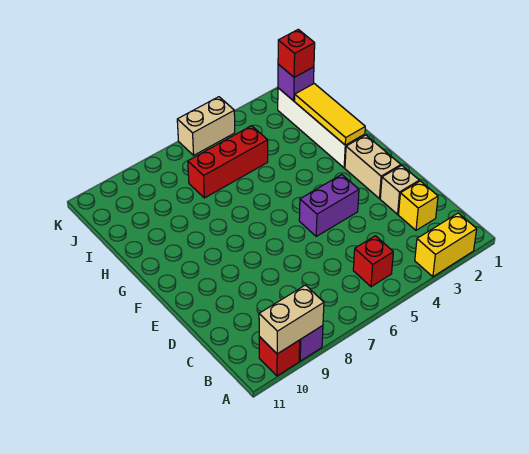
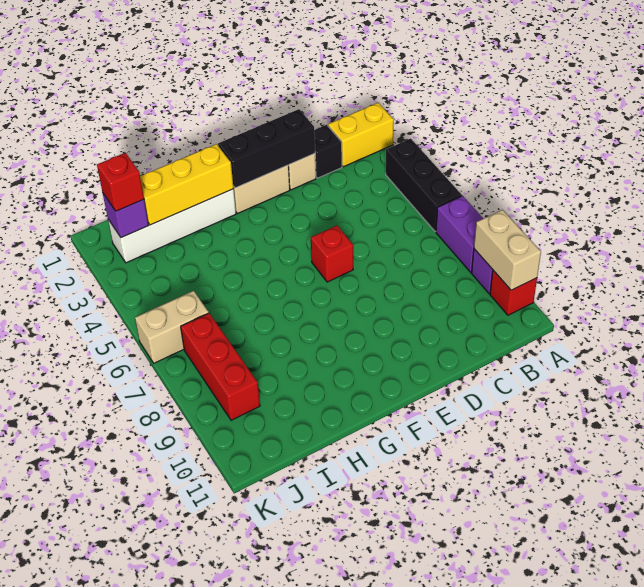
yellow brick A2:A3 level 1 -> yellow brick A2:B2 level 1
none -> black brick A4:A6 level 1
red brick B5 level 1 -> red brick E6 level 1
yellow brick C2 level 1 -> black brick C2 level 1
none -> black brick D2:F2 level 2
purple brick E4:E5 level 1 -> purple brick A7:A8 level 1
yellow tile G2:I2 level 2 -> yellow brick G2:I2 level 2
red brick I5:I7 level 1 -> red brick J7:J9 level 1
tan brick K5:K6 level 1 -> tan brick J6:K6 level 1

